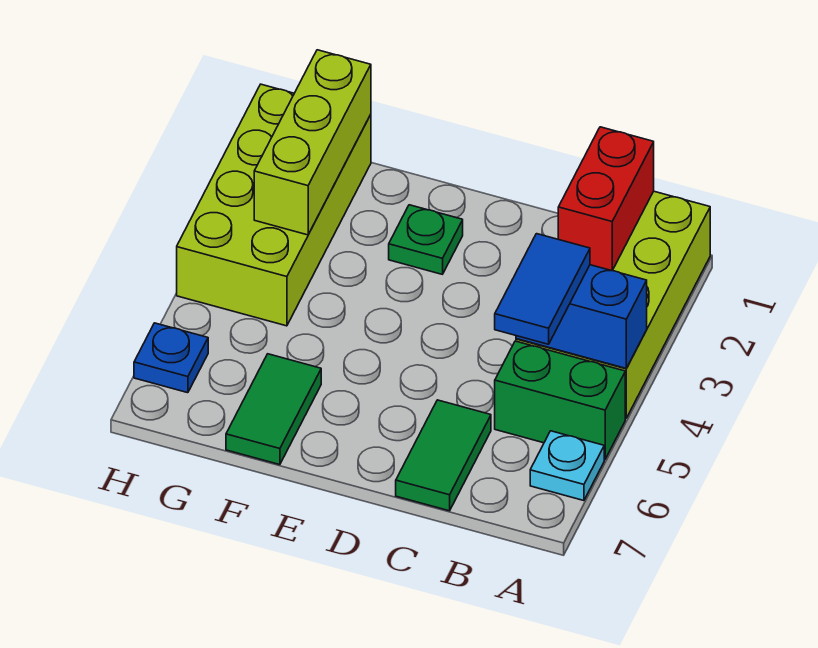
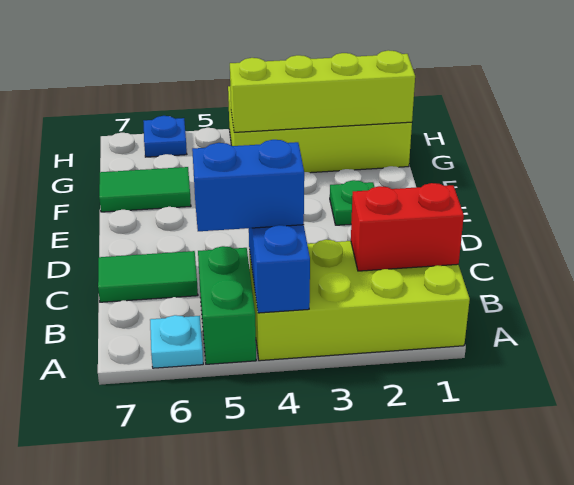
blue tile B4:B5 level 3 -> blue brick B4:B5 level 3
lime brick G1:G3 level 2 -> lime brick G1:G4 level 2

